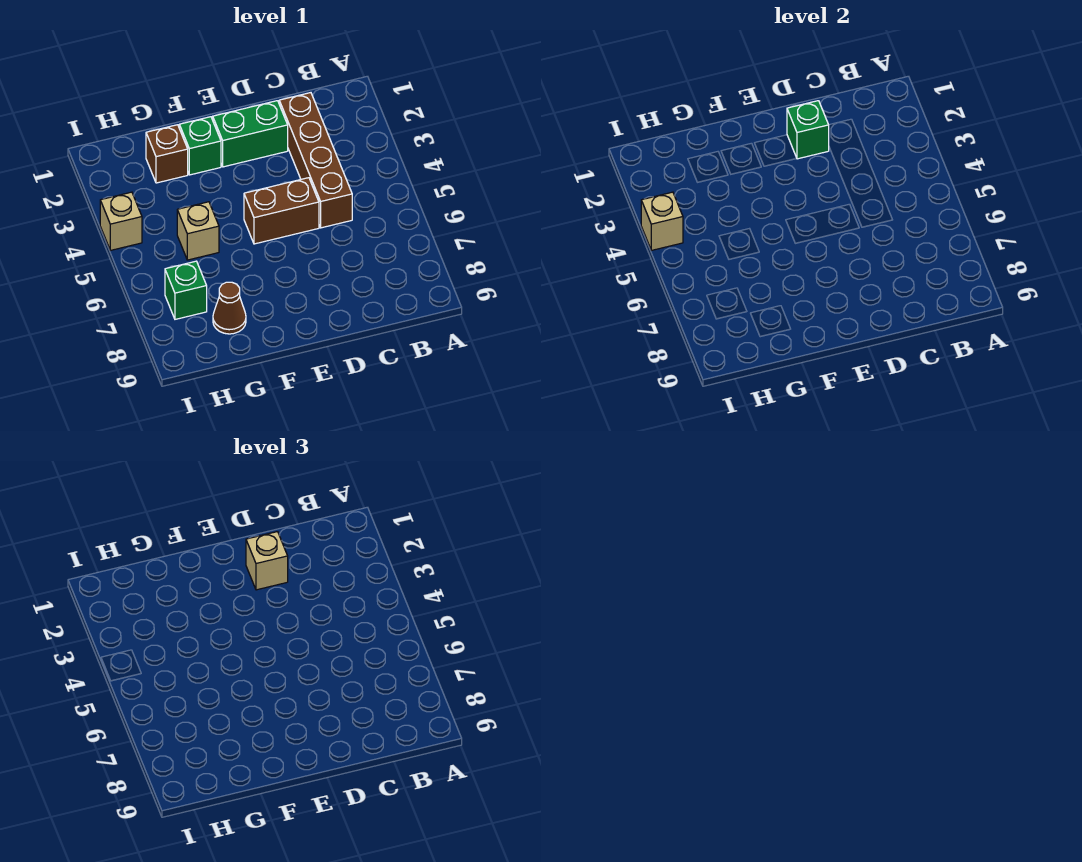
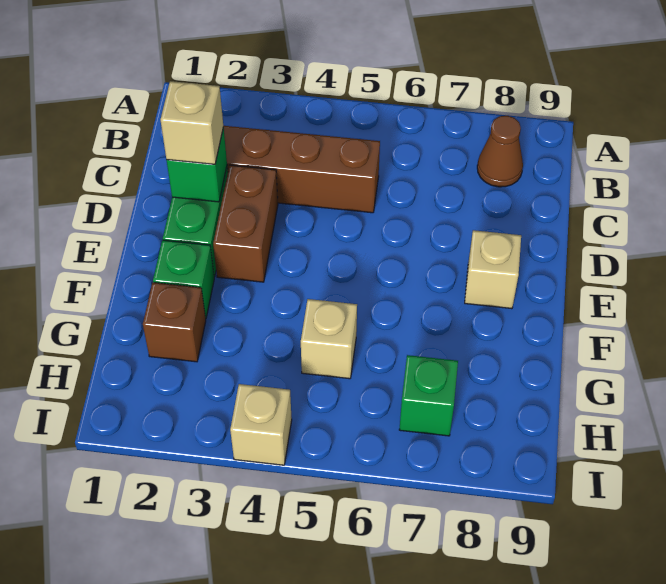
brown brick D5:E5 level 1 -> brown brick D3:E3 level 1
brown cone G8 level 1 -> brown cone B8 level 1
tan brick I4 level 2 -> tan brick E8 level 1

